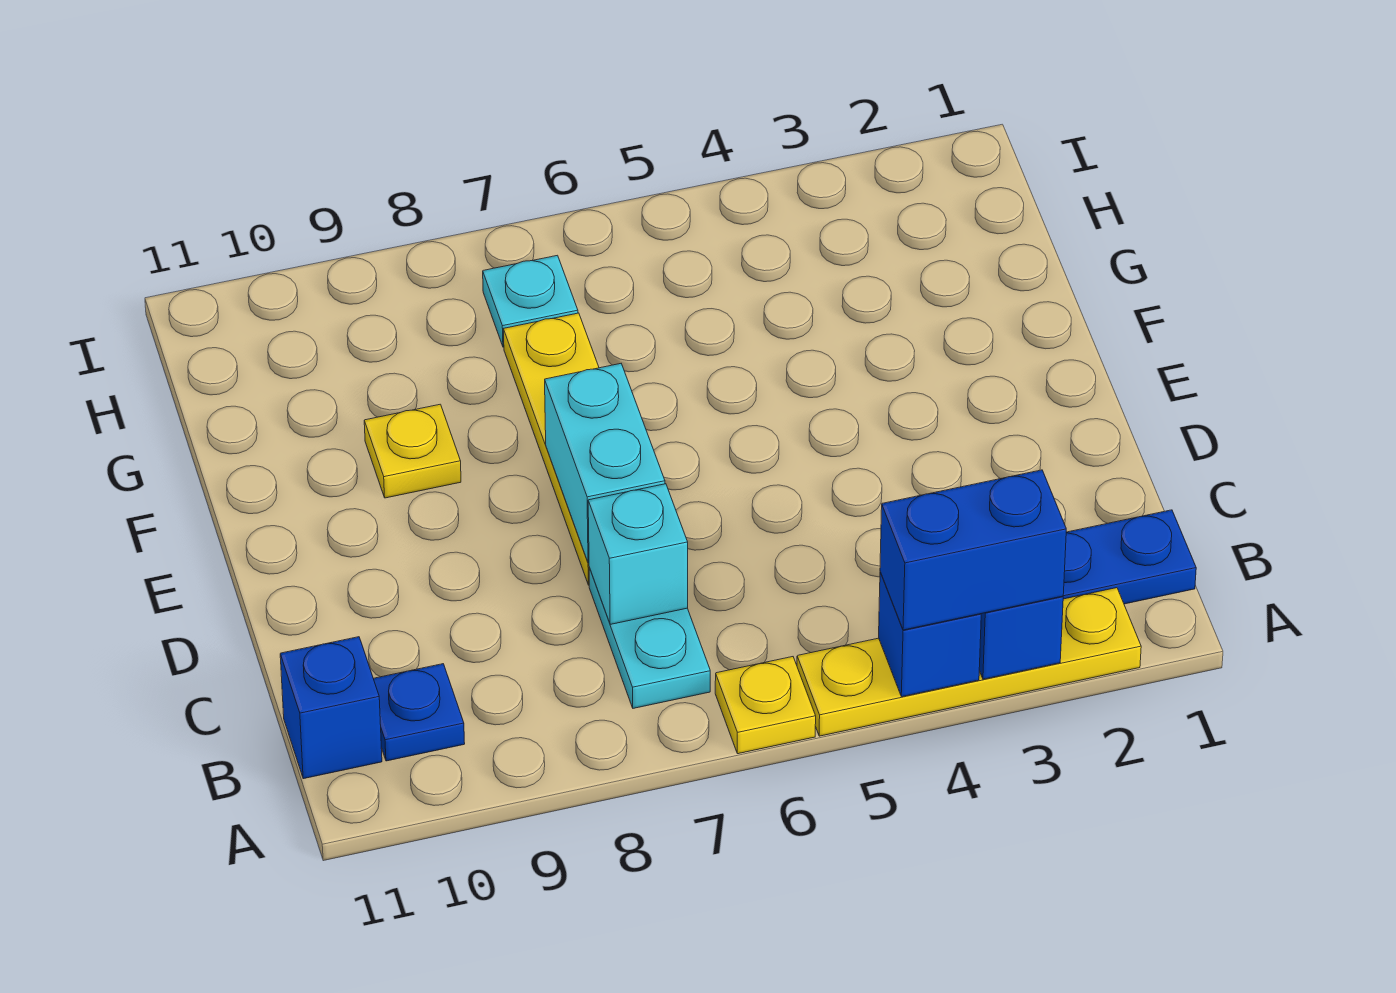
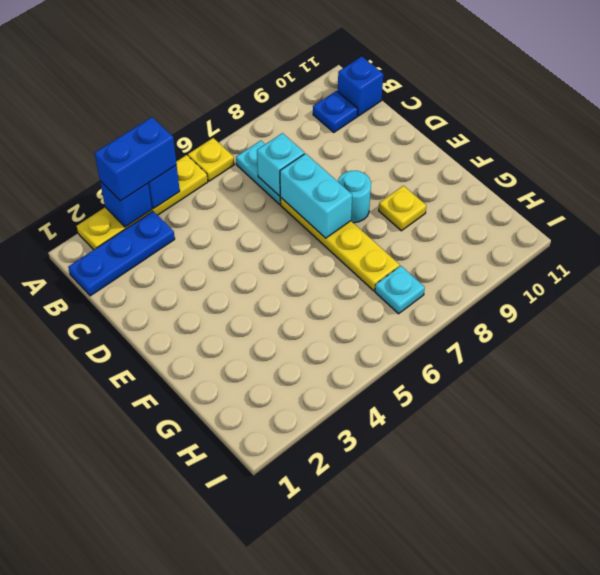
none -> cyan round brick E8 level 1

